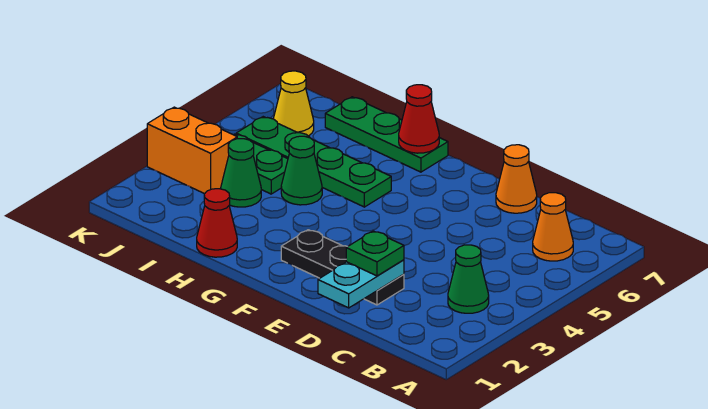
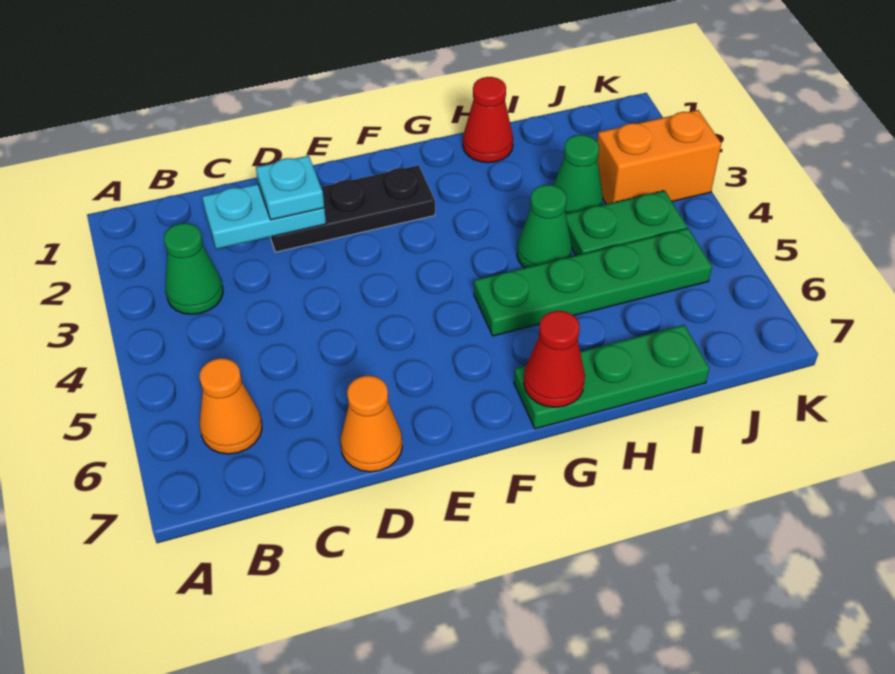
cyan plate D1:D2 level 2 -> cyan plate C2:D2 level 2
green plate D2 level 3 -> cyan plate D2 level 3
yellow cone J6 level 1 -> none

